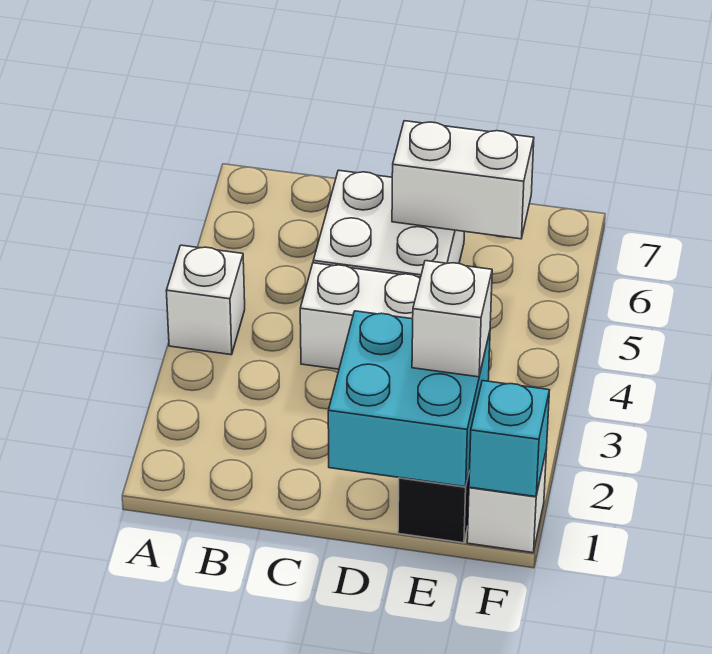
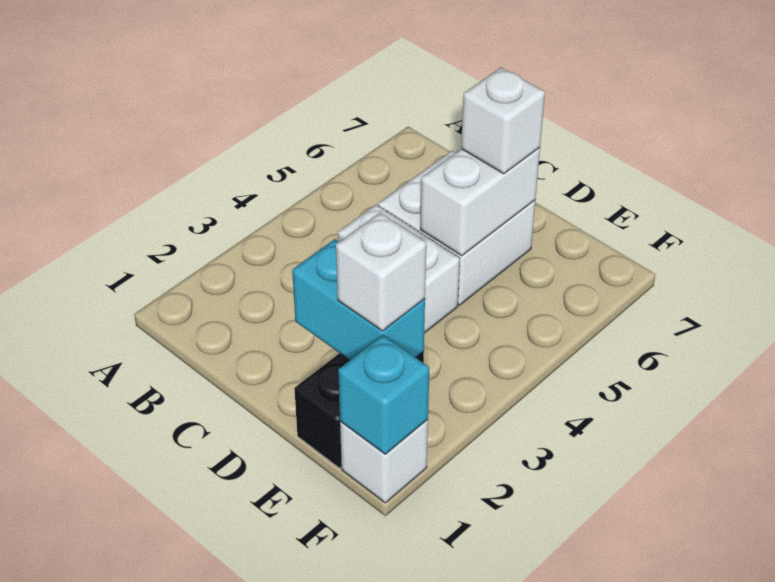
white brick A4 level 1 -> white brick D6 level 3
cyan brick D1:E2 level 2 -> cyan brick D2:E2 level 2
white brick D6:E6 level 2 -> white brick D5:D6 level 2

